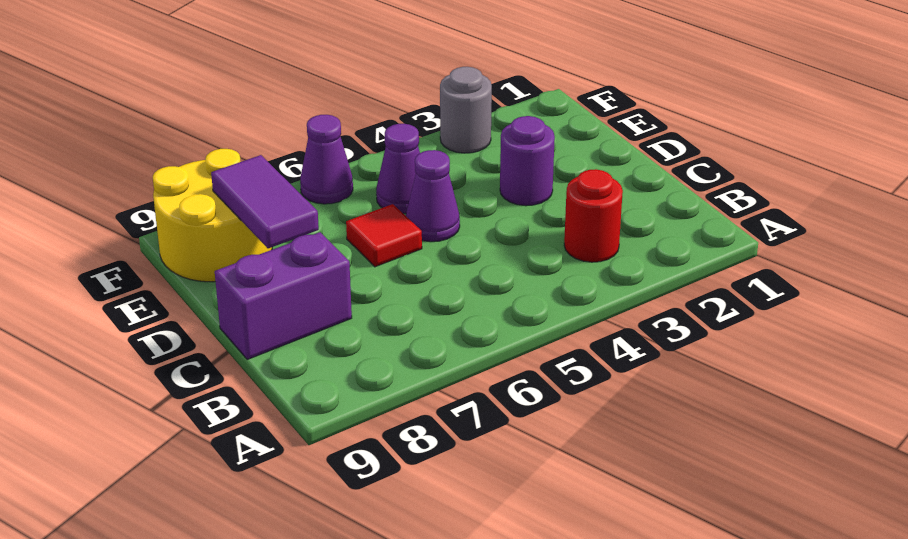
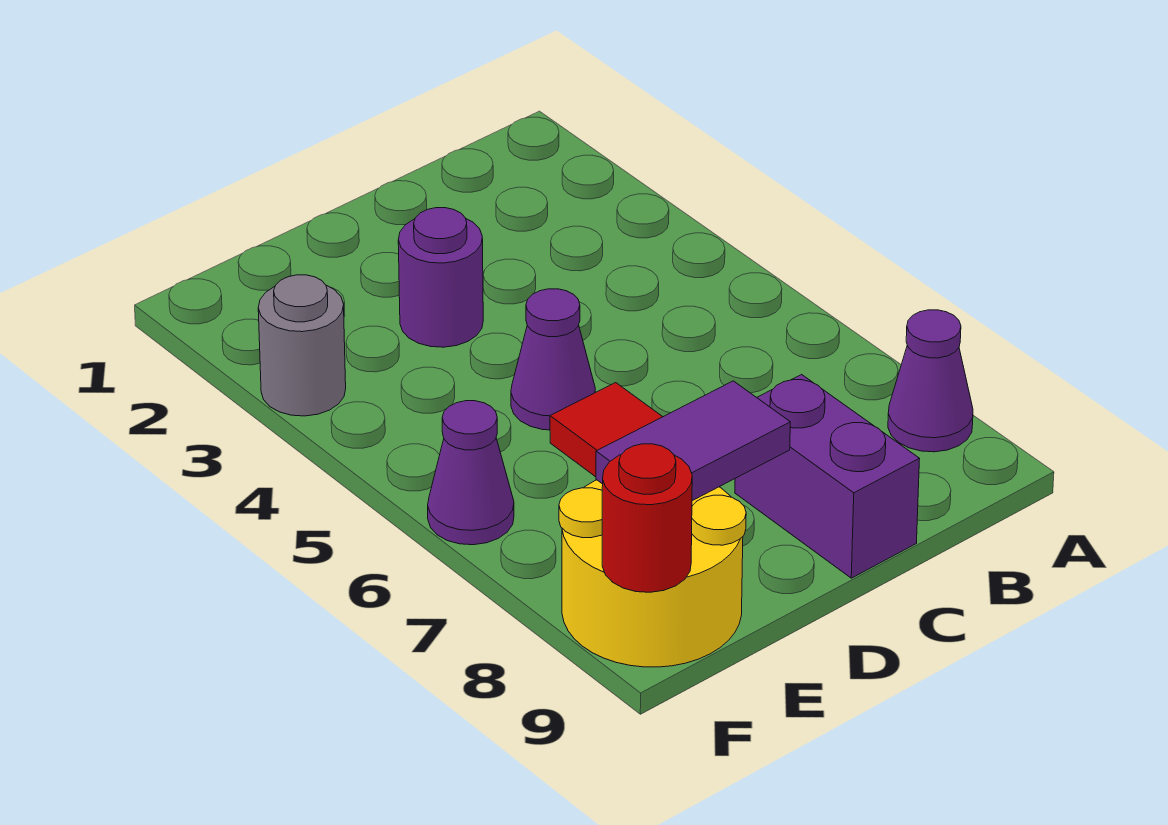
red round brick B3 level 1 -> red round brick F9 level 2
purple cone E5 level 1 -> purple cone A8 level 1

